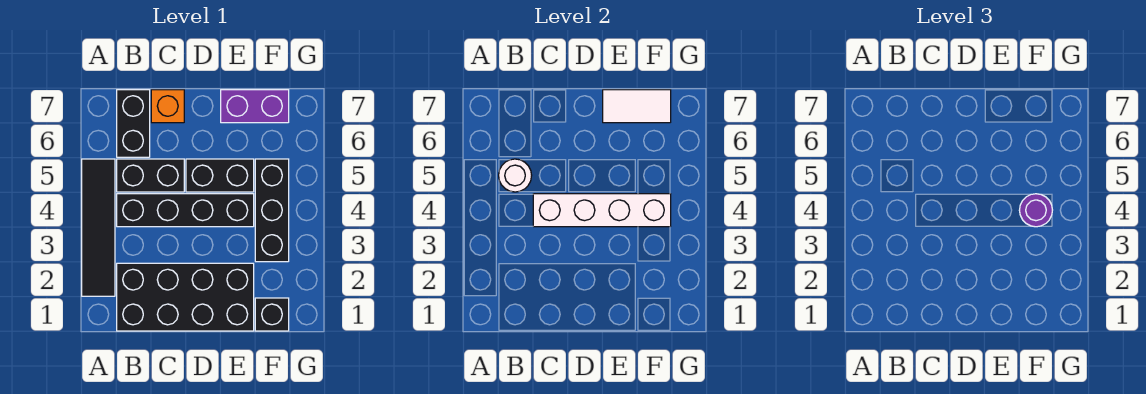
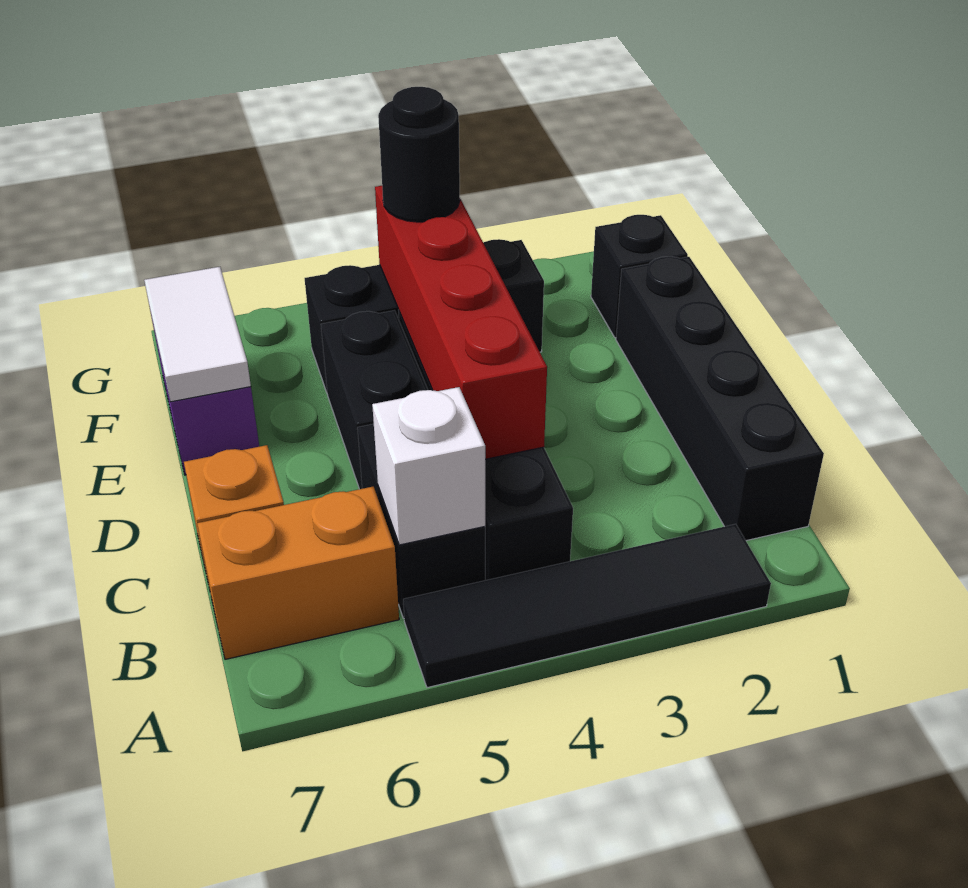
black brick B1:E2 level 1 -> black brick B1:E1 level 1
white round brick B5 level 2 -> white brick B5 level 2
black brick B6:B7 level 1 -> orange brick B6:B7 level 1
white brick C4:F4 level 2 -> red brick C4:F4 level 2
purple round brick F4 level 3 -> black round brick F4 level 3

